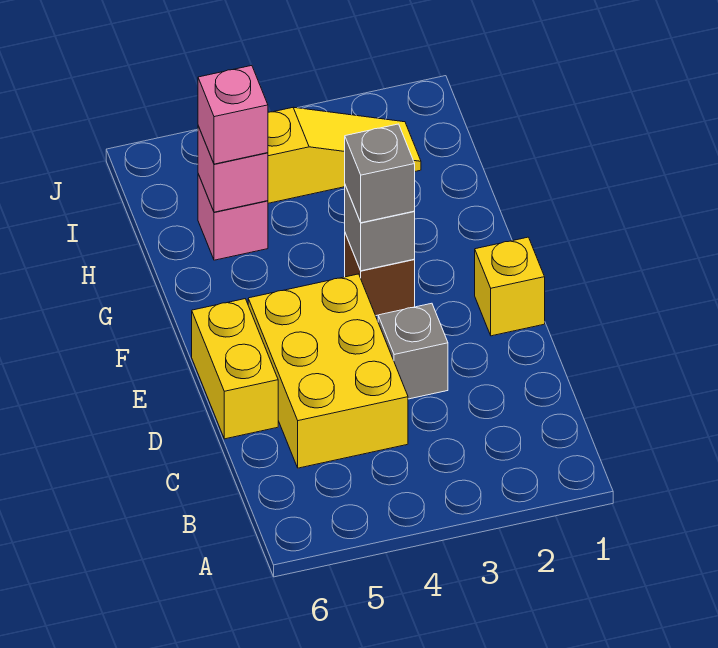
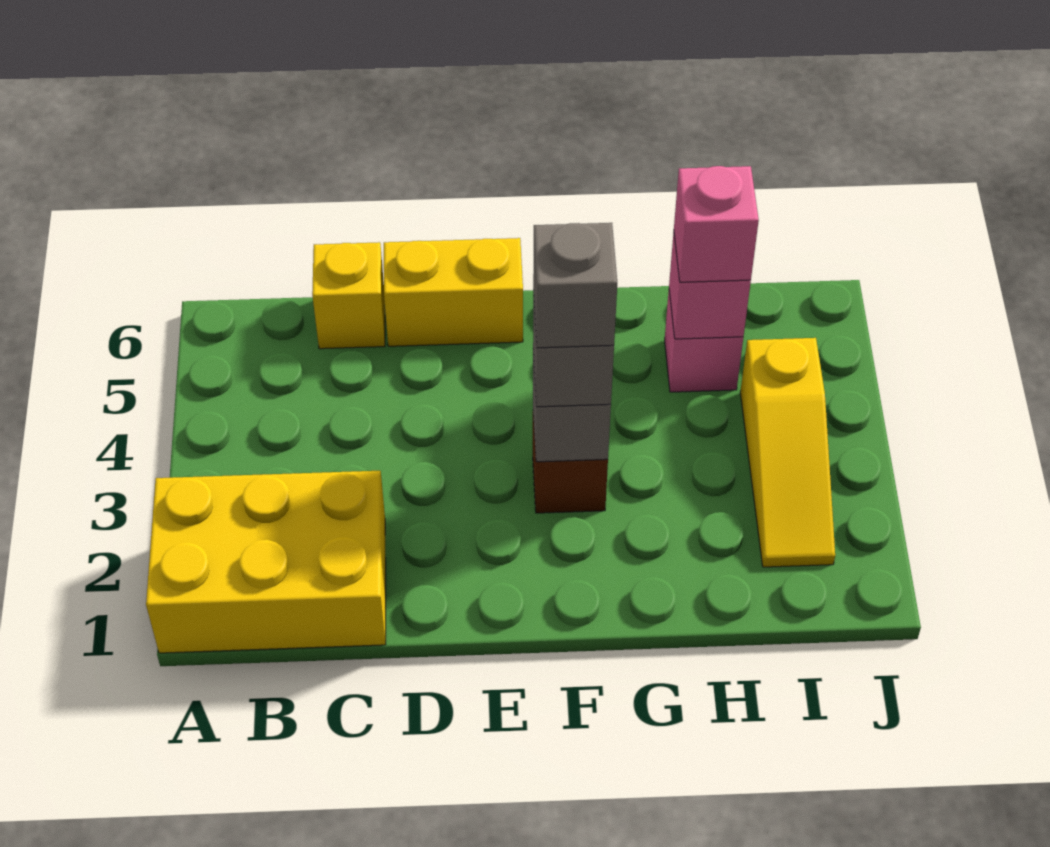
yellow brick C4:E5 level 1 -> yellow brick A1:C2 level 1
grey brick D3 level 1 -> grey brick F3 level 4
yellow brick E1 level 1 -> yellow brick C6 level 1

